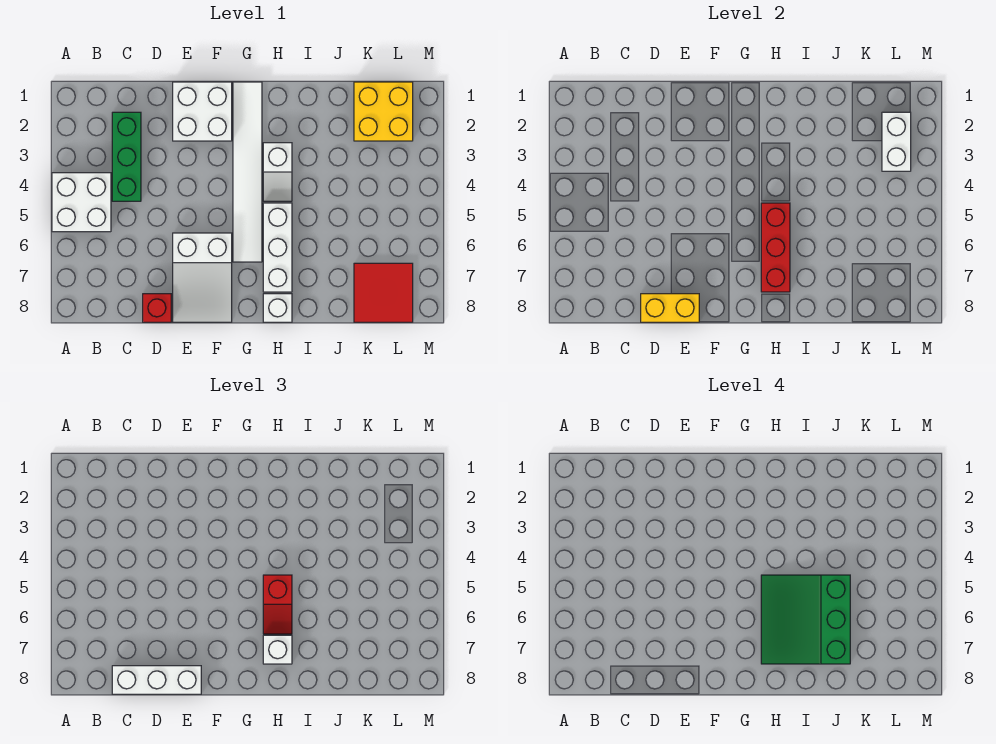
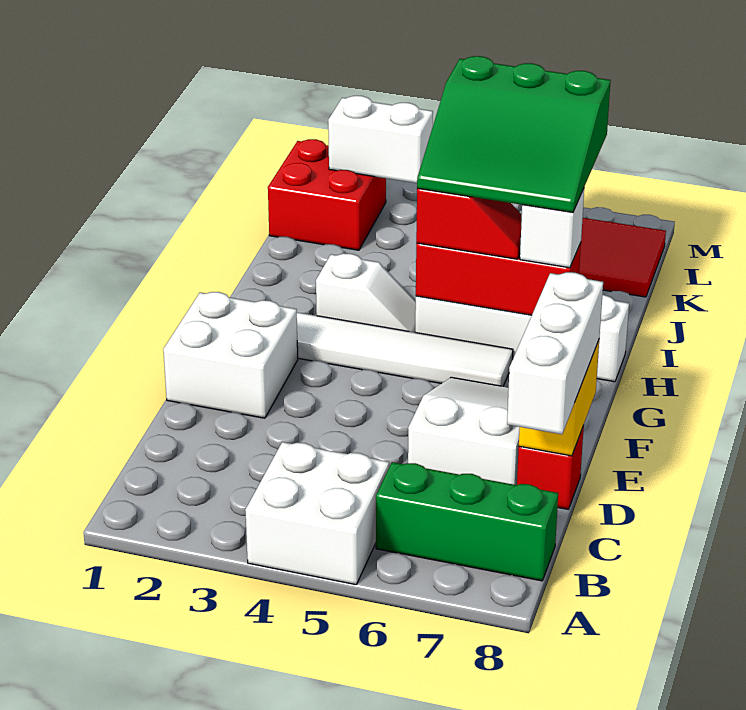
green brick C2:C4 level 1 -> green brick B6:B8 level 1
white slope E6:F8 level 1 top 6 -> white slope D6:F7 level 1 top D
yellow brick K1:L2 level 1 -> red brick K1:L2 level 1

